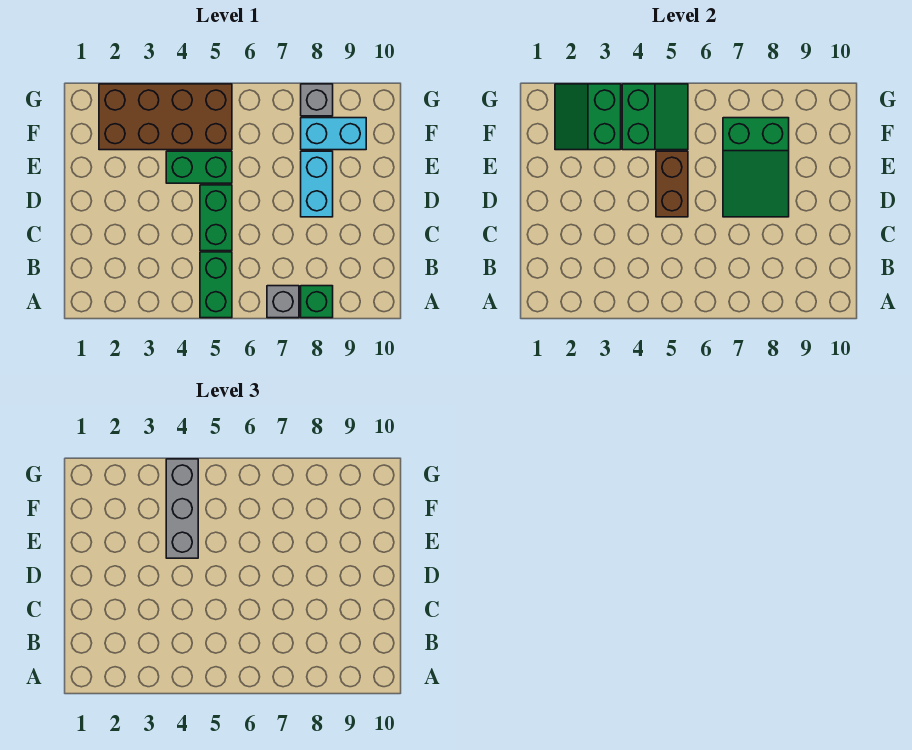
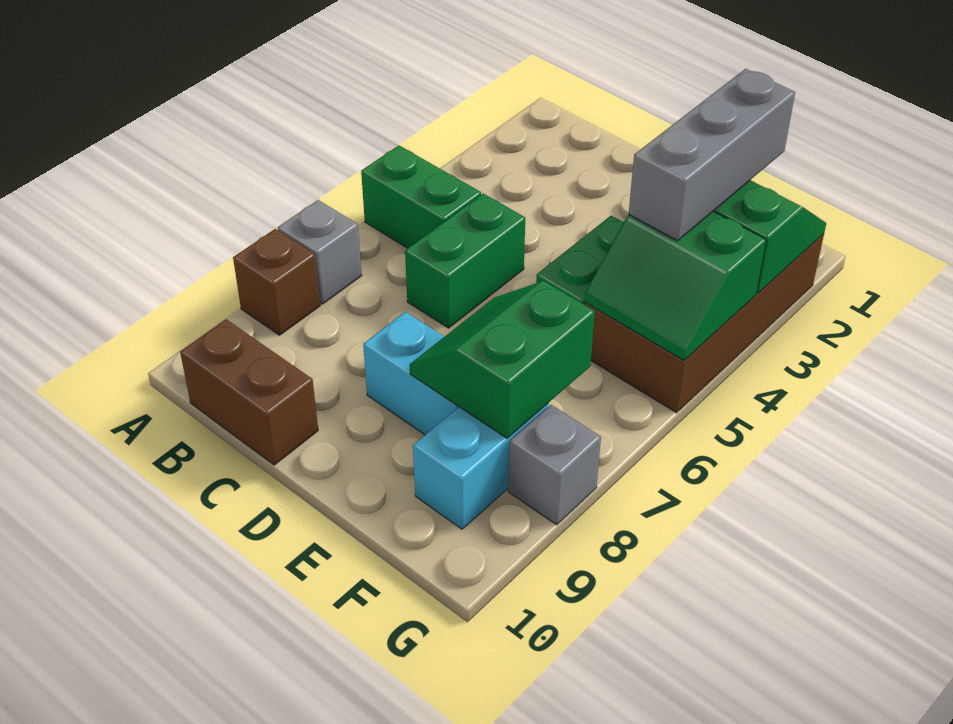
green brick A8 level 1 -> brown brick A8 level 1
green brick C5:D5 level 1 -> green brick C5:C6 level 1
brown brick D5:E5 level 2 -> brown brick B10:C10 level 1
green slope D7:F8 level 2 top F -> green slope E7:F8 level 2 top F
grey brick E4:G4 level 3 -> grey brick F2:F4 level 3

